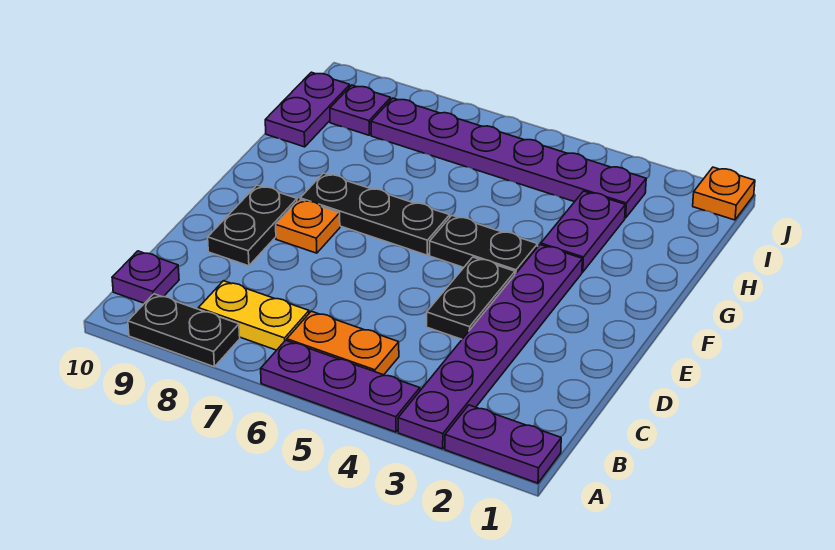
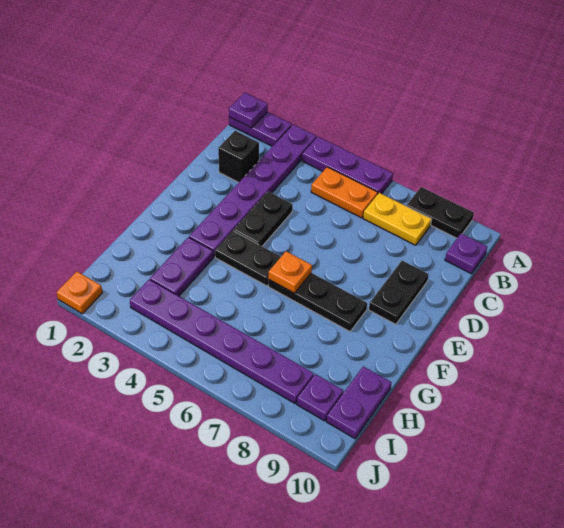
none -> purple plate A1 level 2
none -> black brick C2 level 1
orange plate E8 level 1 -> orange plate F6 level 2

